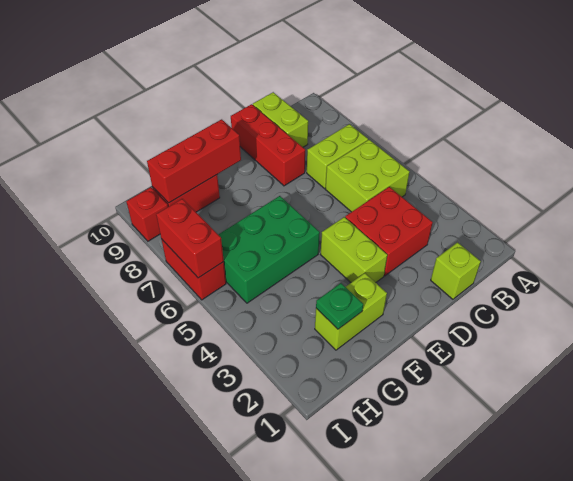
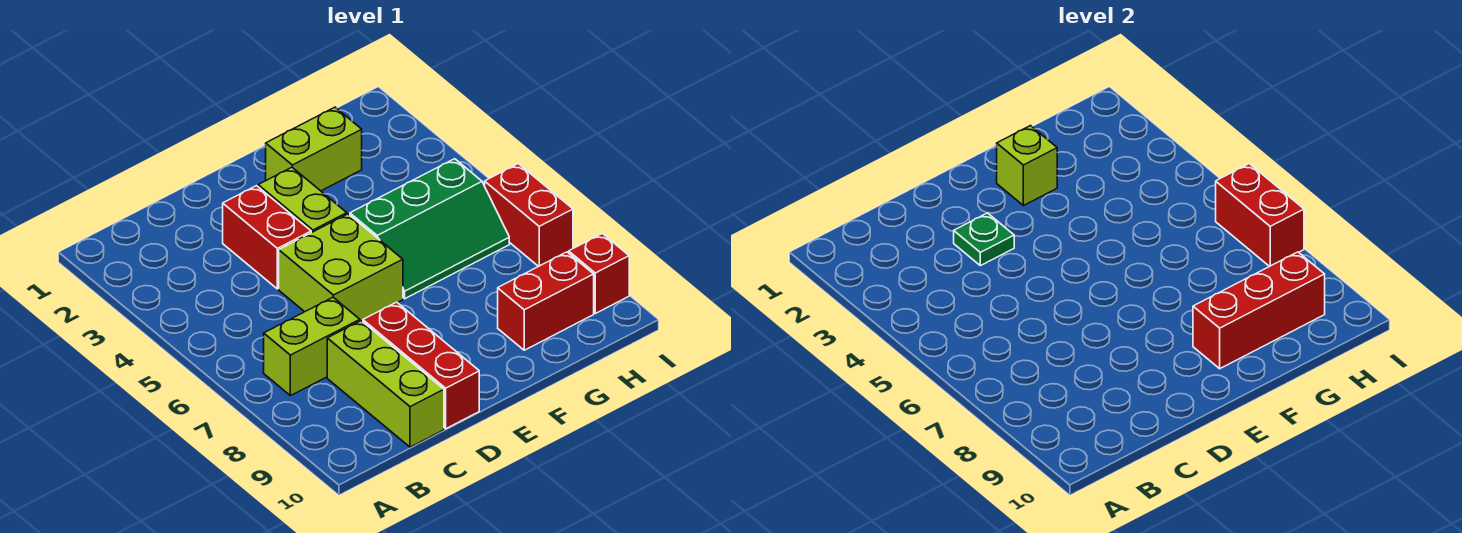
lime brick B5:C6 level 1 -> lime brick D5:E6 level 1
lime brick C1 level 1 -> lime brick F2 level 2
red brick C3:D4 level 1 -> red brick D3:D4 level 1
lime brick C9:C10 level 1 -> lime brick C8:C10 level 1
green brick F5:H6 level 1 -> green slope F5:H6 level 1 top 5
green plate G2 level 2 -> green plate D3 level 2

